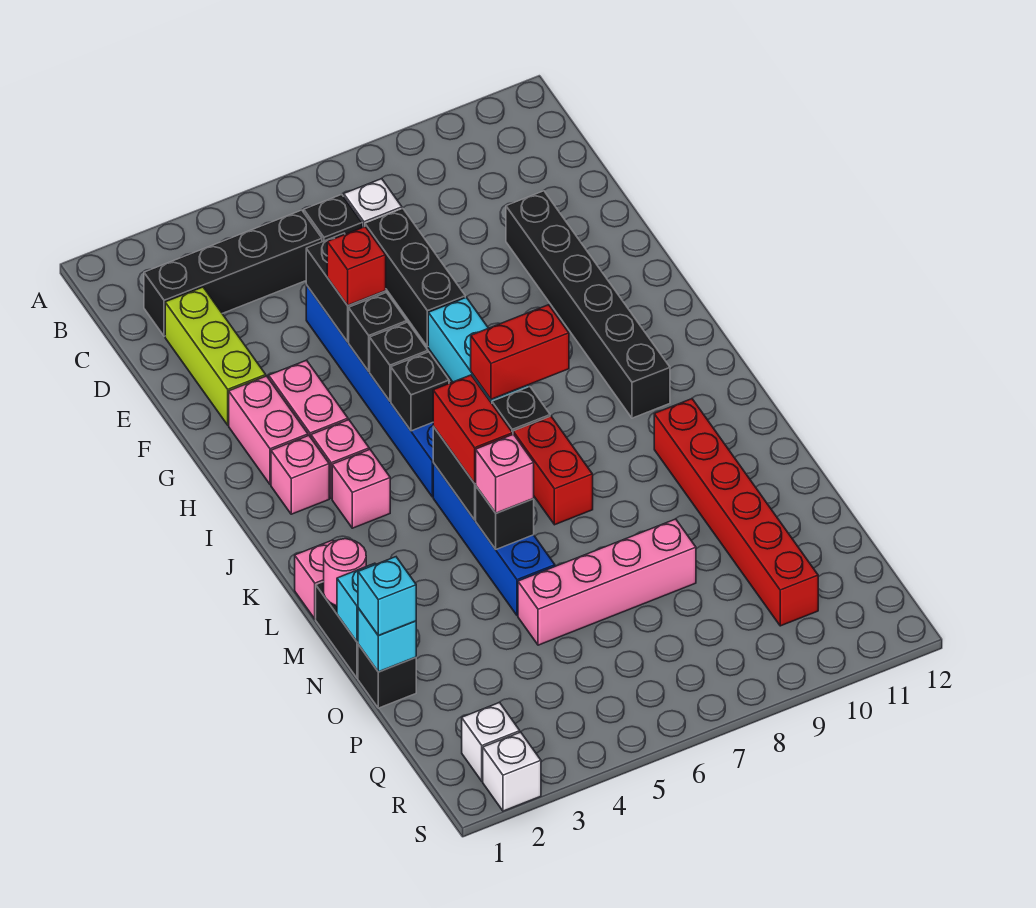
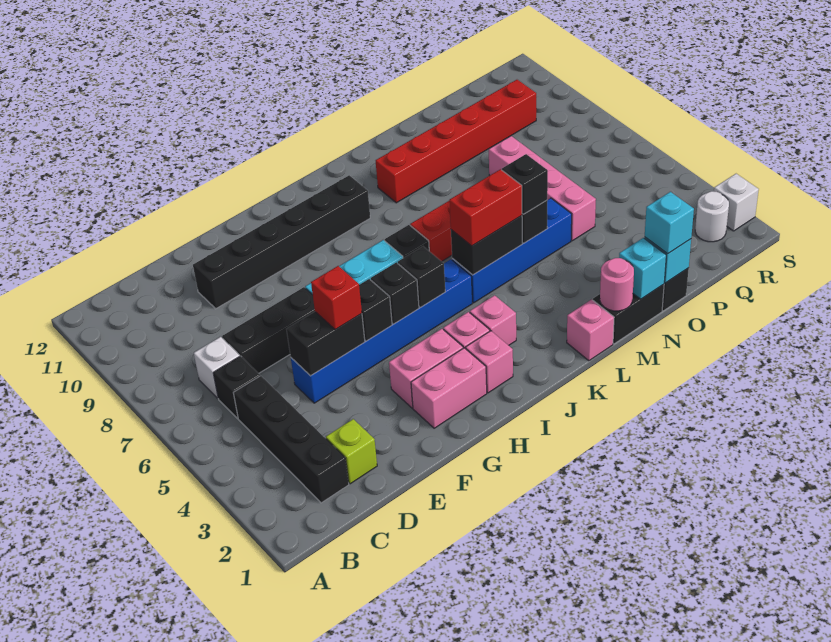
lime brick D2:F2 level 1 -> lime brick D2 level 1
red brick I7:I8 level 2 -> none
pink brick M5 level 3 -> black brick M5 level 3
white brick R2 level 1 -> white round brick R2 level 1

